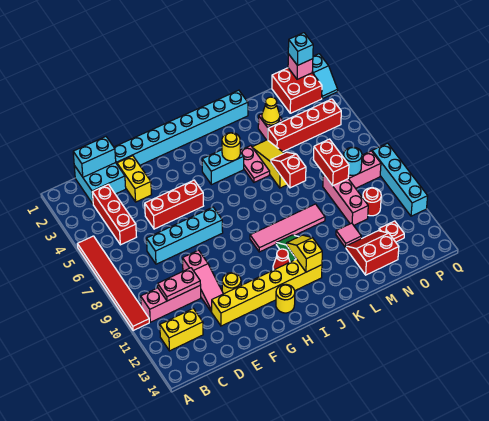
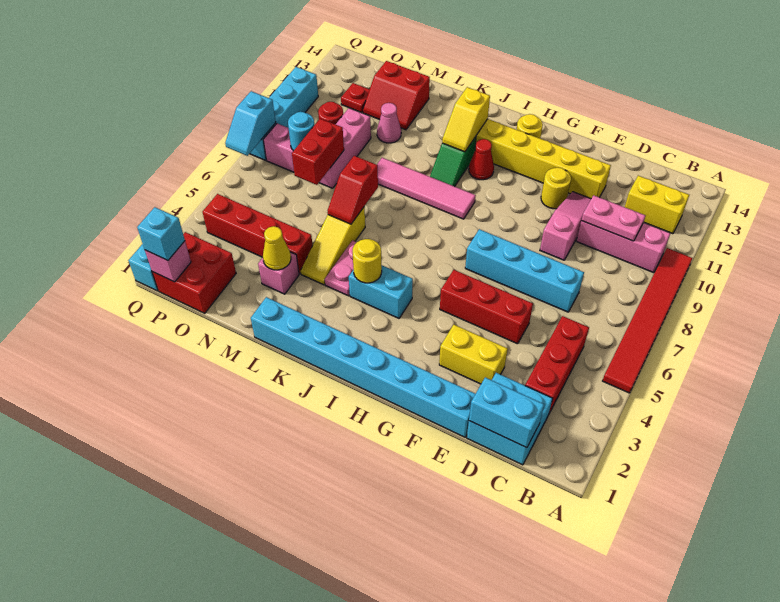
yellow brick E2:E3 level 1 -> yellow brick E3:F3 level 1
pink tile M11 level 1 -> pink cone M11 level 1
none -> cyan slope Q7:Q8 level 2 top 8

